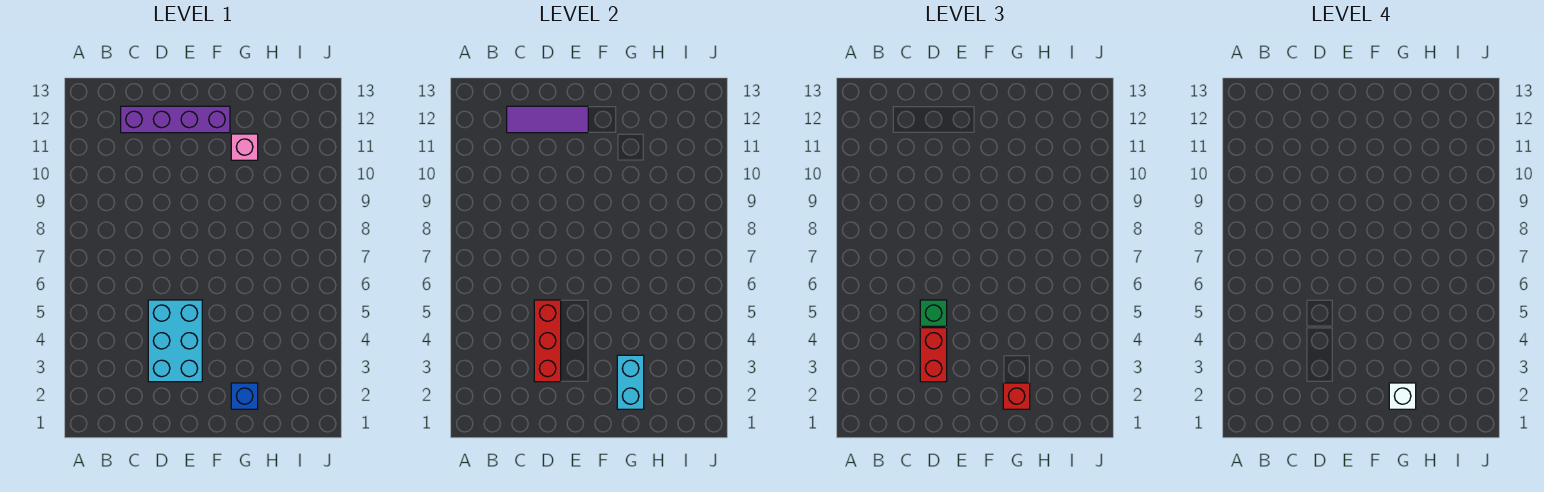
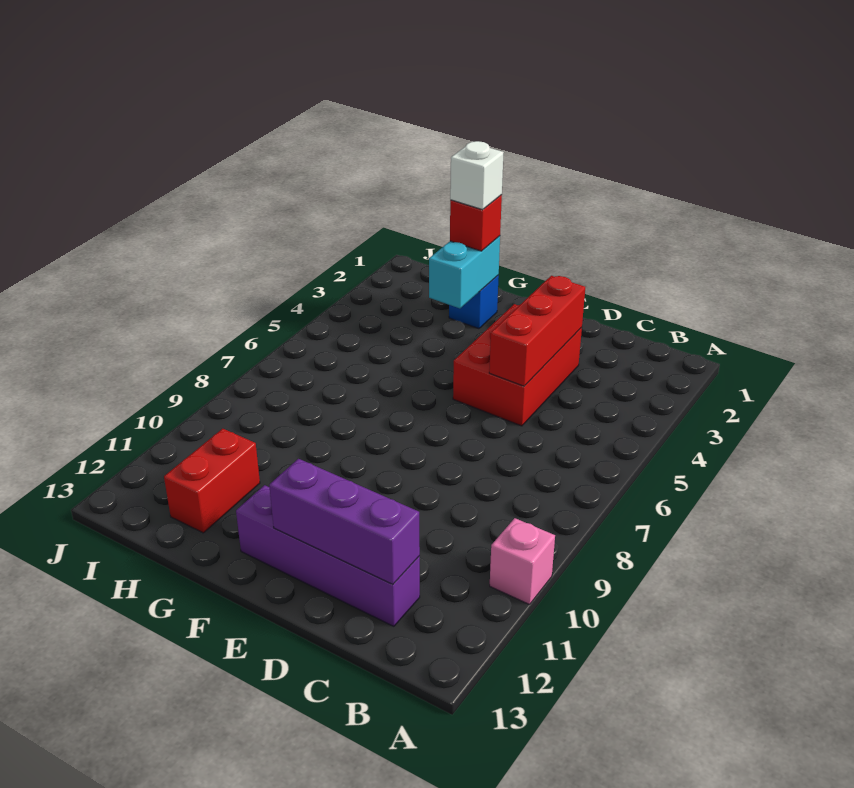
purple tile C12:E12 level 2 -> purple brick C12:E12 level 2
cyan brick D3:E5 level 1 -> red brick D3:E5 level 1
red brick D3:D4 level 3 -> red brick H11:H12 level 1
green brick D5 level 3 -> none
pink brick G11 level 1 -> pink brick A10 level 1

